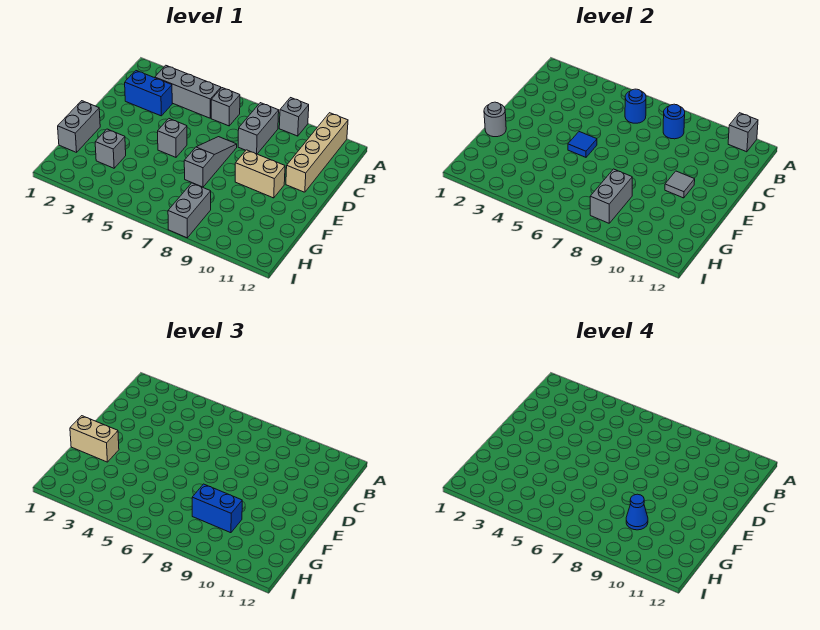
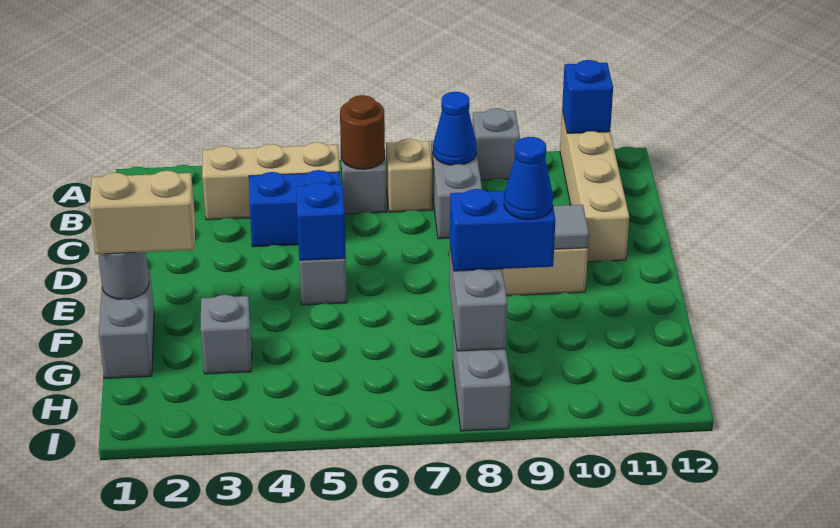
grey brick A11 level 2 -> blue brick A11 level 2
grey brick B3:B5 level 1 -> tan brick B3:B5 level 1
blue round brick B6 level 2 -> brown round brick B6 level 2
none -> tan brick B7 level 1
blue round brick B8 level 2 -> blue cone B8 level 2
blue brick C2:C3 level 1 -> blue brick C4:C5 level 1
grey slope D7:F7 level 1 top F -> none
blue tile E5 level 2 -> blue brick E5 level 2

